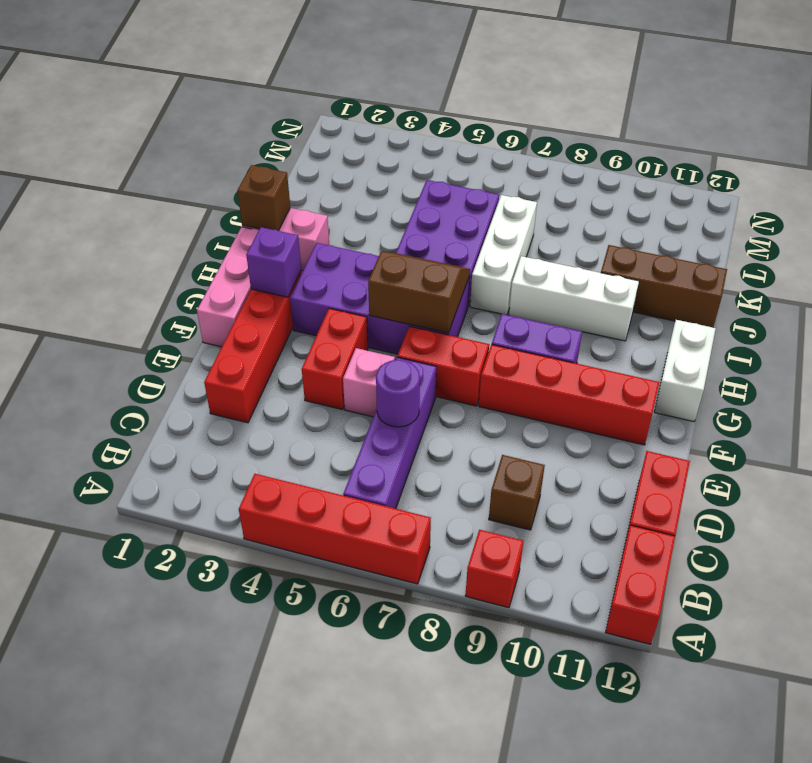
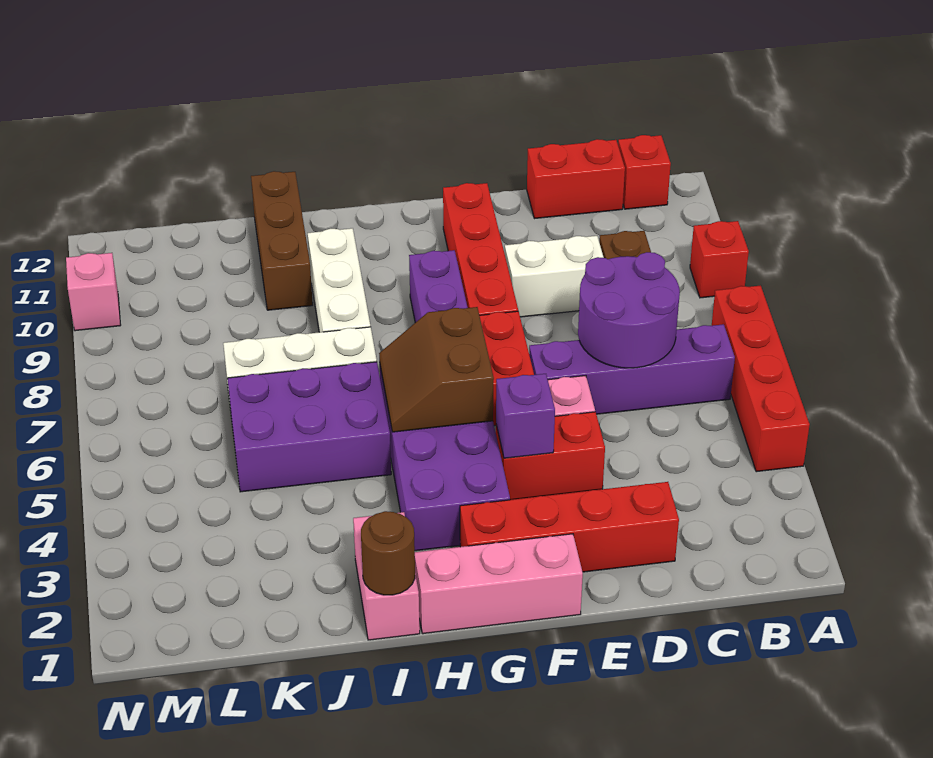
red brick A12:B12 level 1 -> red brick B12 level 1
purple round brick D6 level 2 -> purple round brick C6:D7 level 2
purple brick G2 level 2 -> purple brick F4 level 2
white brick G12:H12 level 1 -> white brick D9:E9 level 1
brown brick I1 level 2 -> brown round brick I1 level 2
none -> pink brick N10 level 1

